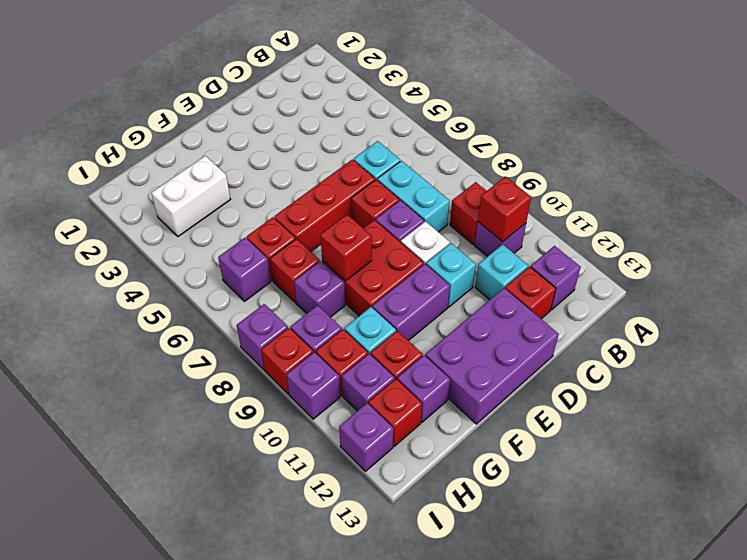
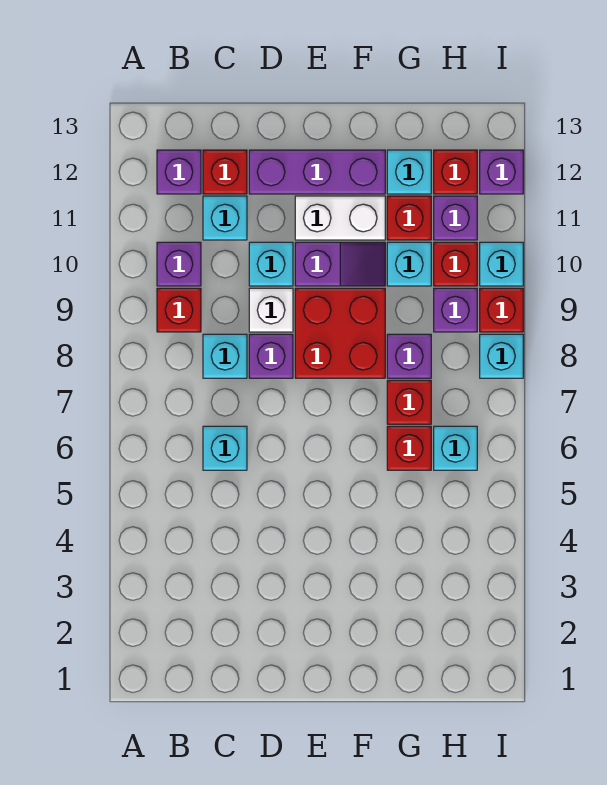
red brick B10 level 2 -> none
cyan brick C7:C8 level 1 -> cyan brick C8 level 1
red brick D6:F6 level 1 -> none
red brick D7 level 1 -> none
purple brick D12:F13 level 1 -> purple brick D12:F12 level 1
purple brick E10:F10 level 1 -> purple slope E10:F10 level 1 top E
red brick F8 level 2 -> none
white brick G3:H3 level 1 -> white brick E11:F11 level 1
purple brick G12 level 1 -> cyan brick G12 level 1
purple brick H6 level 1 -> cyan brick H6 level 1
purple brick I8 level 1 -> cyan brick I8 level 1
purple brick I10 level 1 -> cyan brick I10 level 1

